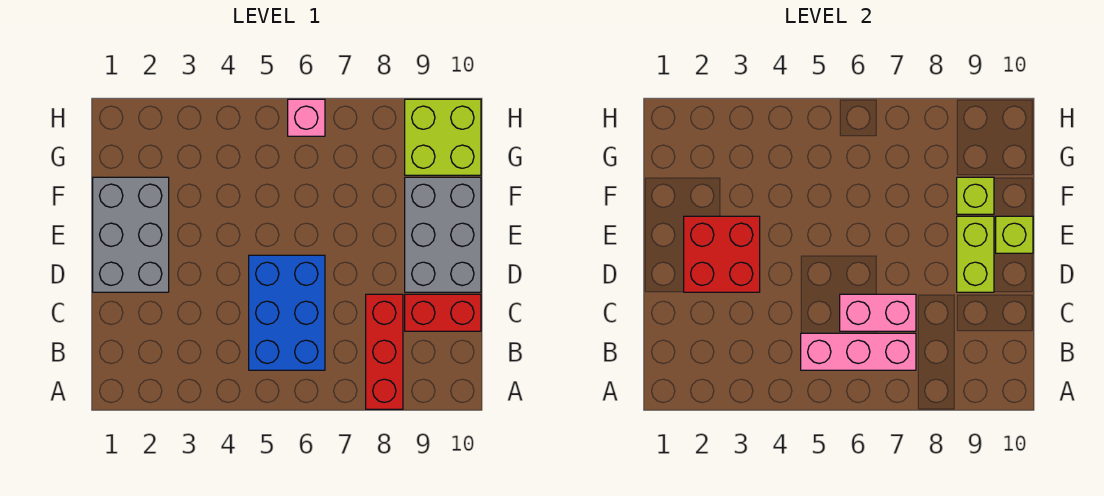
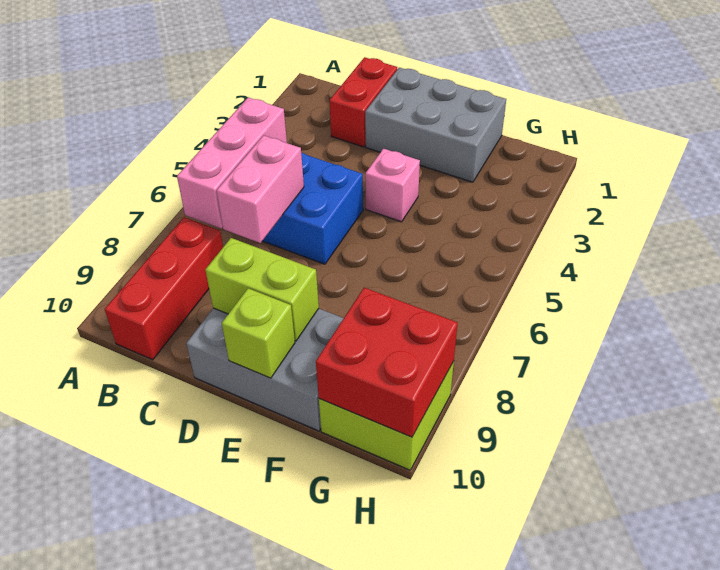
red brick A8:C8 level 1 -> red brick B8:B10 level 1
red brick C9:C10 level 1 -> red brick C1:C2 level 1
red brick D2:E3 level 2 -> red brick G9:H10 level 2
lime brick F9 level 2 -> none
pink brick H6 level 1 -> pink brick E4 level 1

